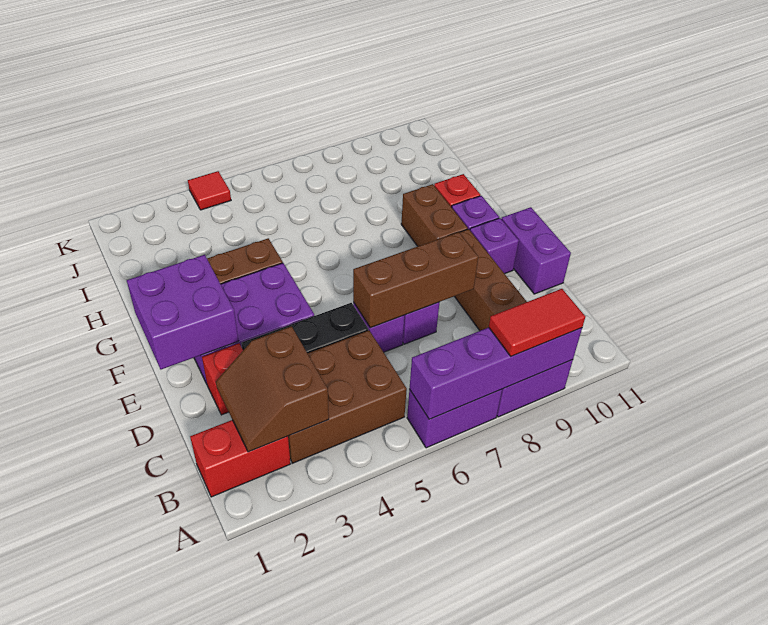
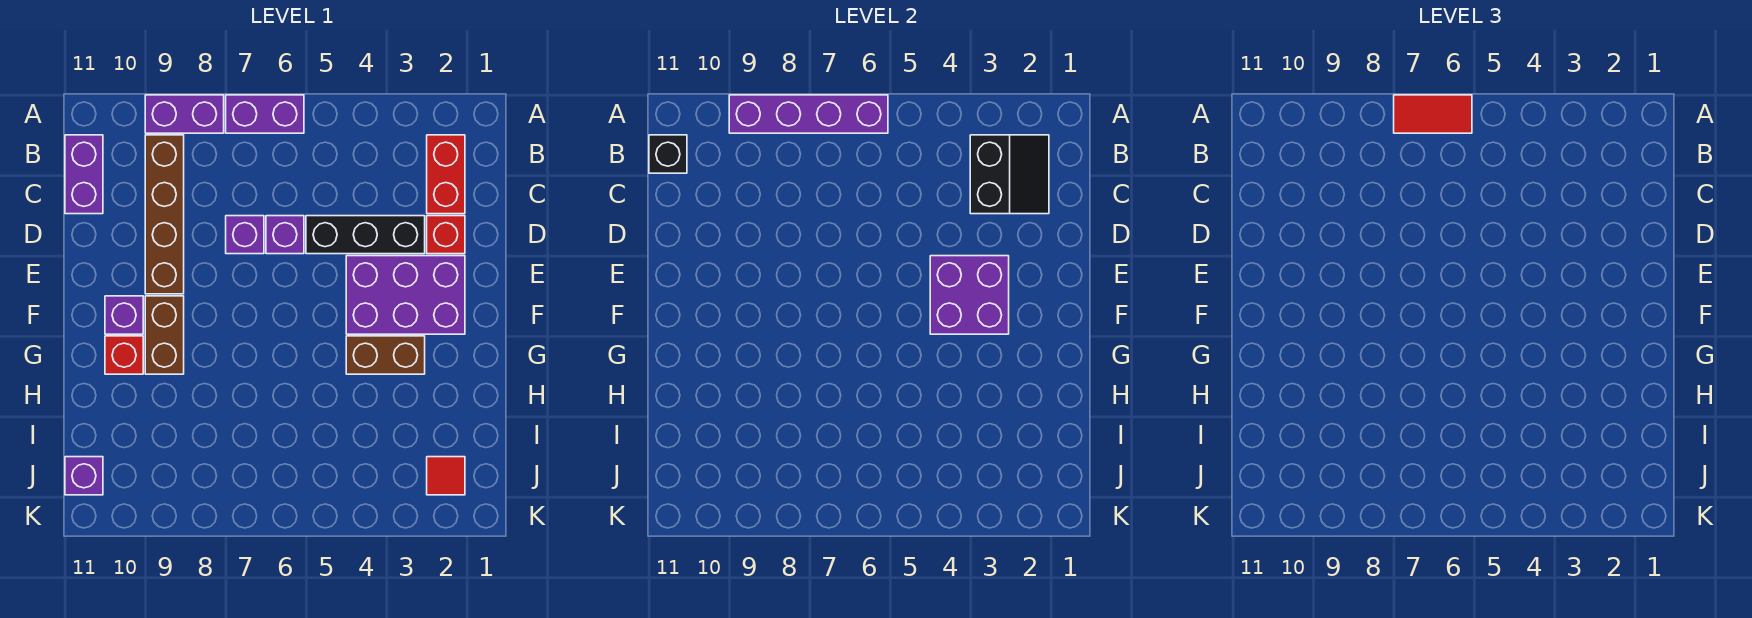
red tile A8:A9 level 3 -> red tile A6:A7 level 3
red brick B1:B2 level 1 -> red brick B2:C2 level 1
brown slope B2:C3 level 2 top 3 -> black slope B2:C3 level 2 top 3
brown brick B3:C5 level 1 -> none
none -> black brick B11 level 2
brown brick D6:D8 level 2 -> none
purple brick D11:E11 level 1 -> purple brick B11:C11 level 1
purple brick E1:F2 level 2 -> purple brick E3:F4 level 2
purple brick E10 level 1 -> purple brick J11 level 1
red tile K4 level 1 -> red tile J2 level 1

